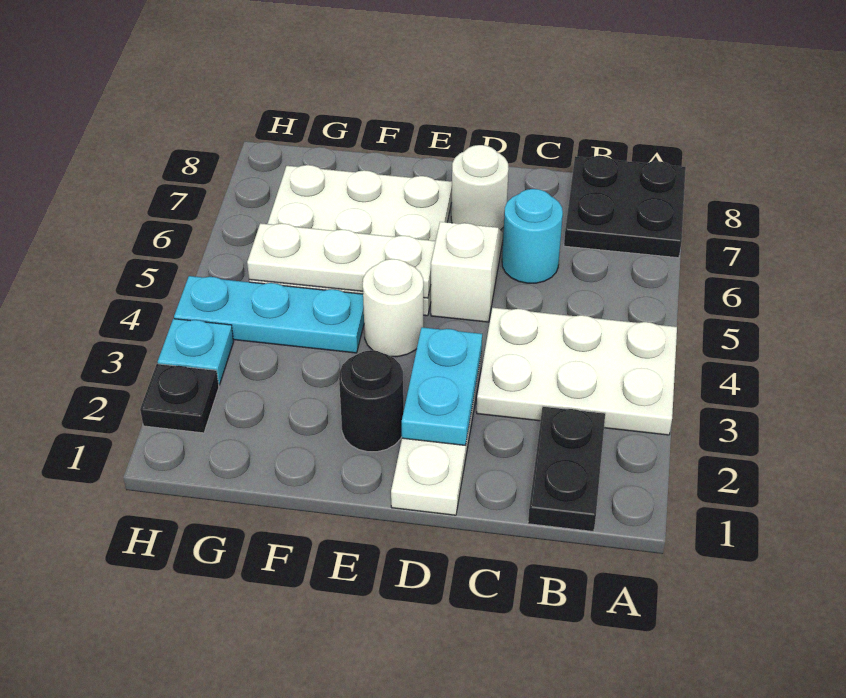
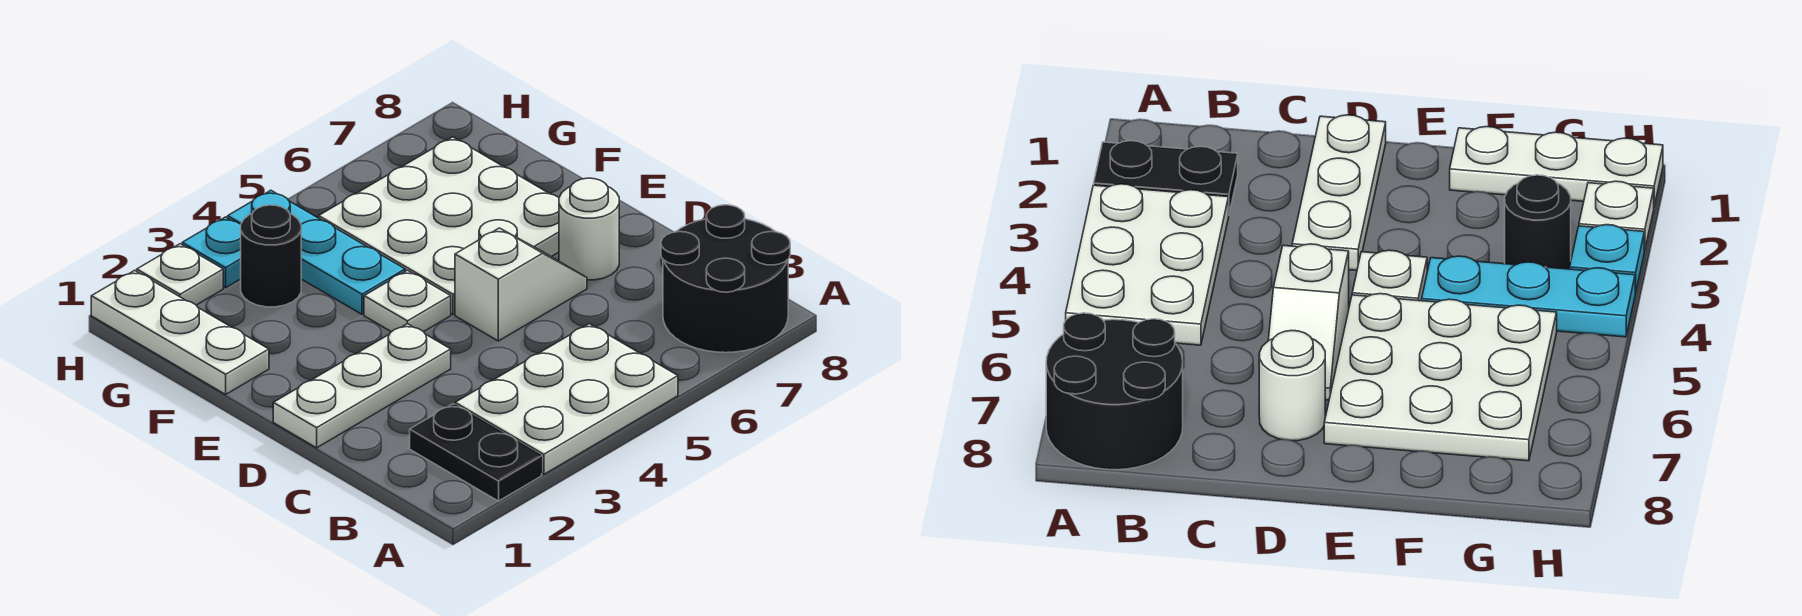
white plate A3:C4 level 1 -> white plate A3:B5 level 1
black plate A7:B8 level 1 -> black round brick A7:B8 level 1
black plate B1:B2 level 1 -> black plate A2:B2 level 1
cyan round brick C6 level 1 -> none
cyan plate D2:D3 level 2 -> none
black round brick E2 level 1 -> black round brick G3 level 1
white round brick E4 level 1 -> white plate E4 level 1
white plate E5:G5 level 2 -> white plate F1:H1 level 1
black plate H2 level 1 -> white plate H2 level 1

